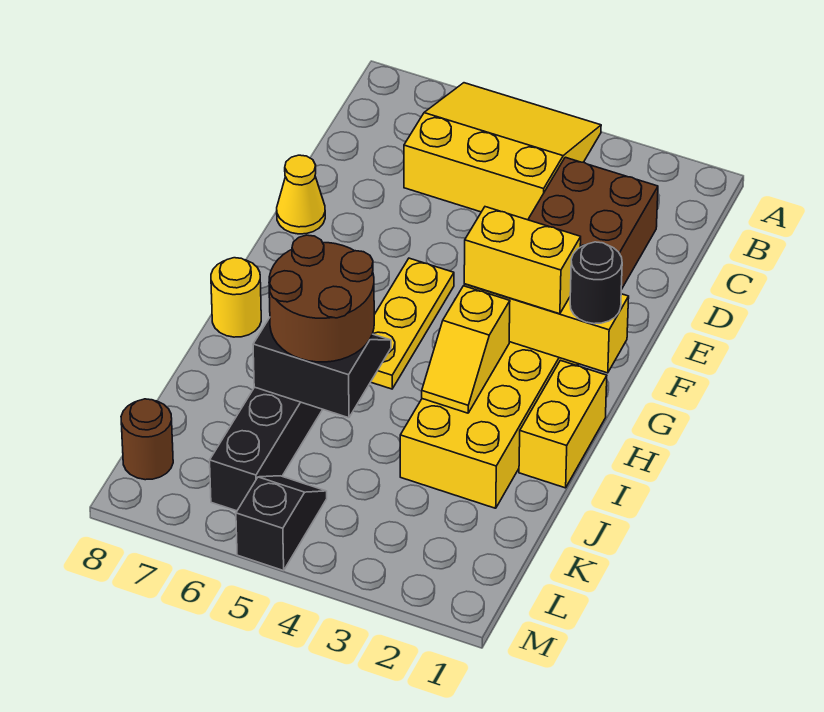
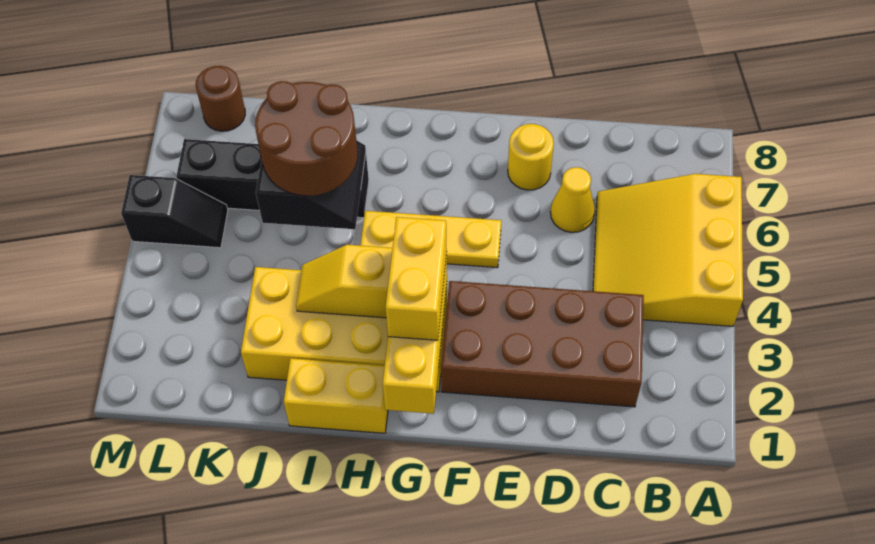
yellow slope A4:C6 level 1 top C -> yellow slope A4:C6 level 1 top A
yellow cone E8 level 1 -> yellow cone D6 level 1
black round brick G1 level 3 -> none
yellow round brick H8 level 1 -> yellow round brick E7 level 1

